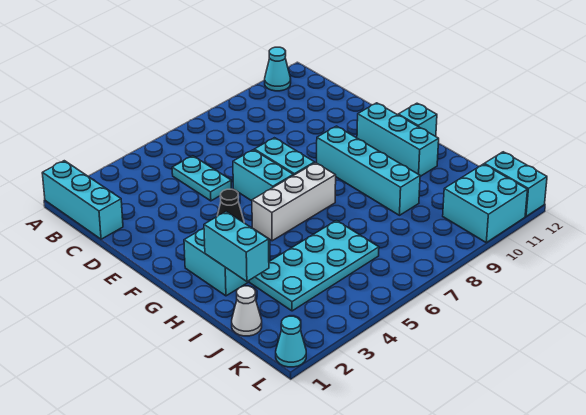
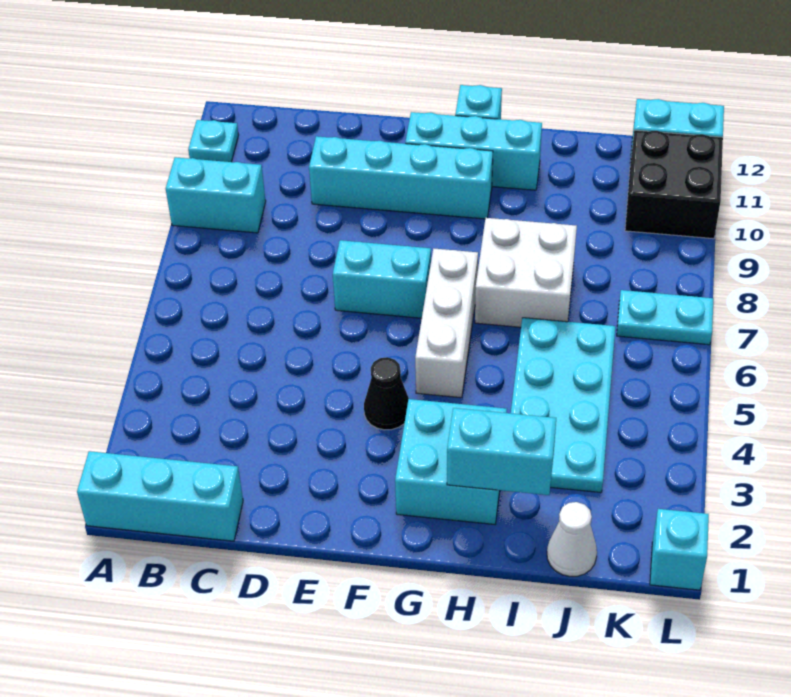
cyan cone A11 level 1 -> cyan plate A11 level 1
cyan plate C5:D5 level 1 -> cyan plate K7:L7 level 1
cyan brick E6:F6 level 1 -> cyan brick A9:B9 level 1
cyan brick F9:I9 level 1 -> cyan brick D10:G10 level 1
none -> white brick H7:I8 level 1
cyan brick K10:L11 level 1 -> black brick K10:L11 level 1
cyan cone L1 level 1 -> cyan brick L1 level 1

